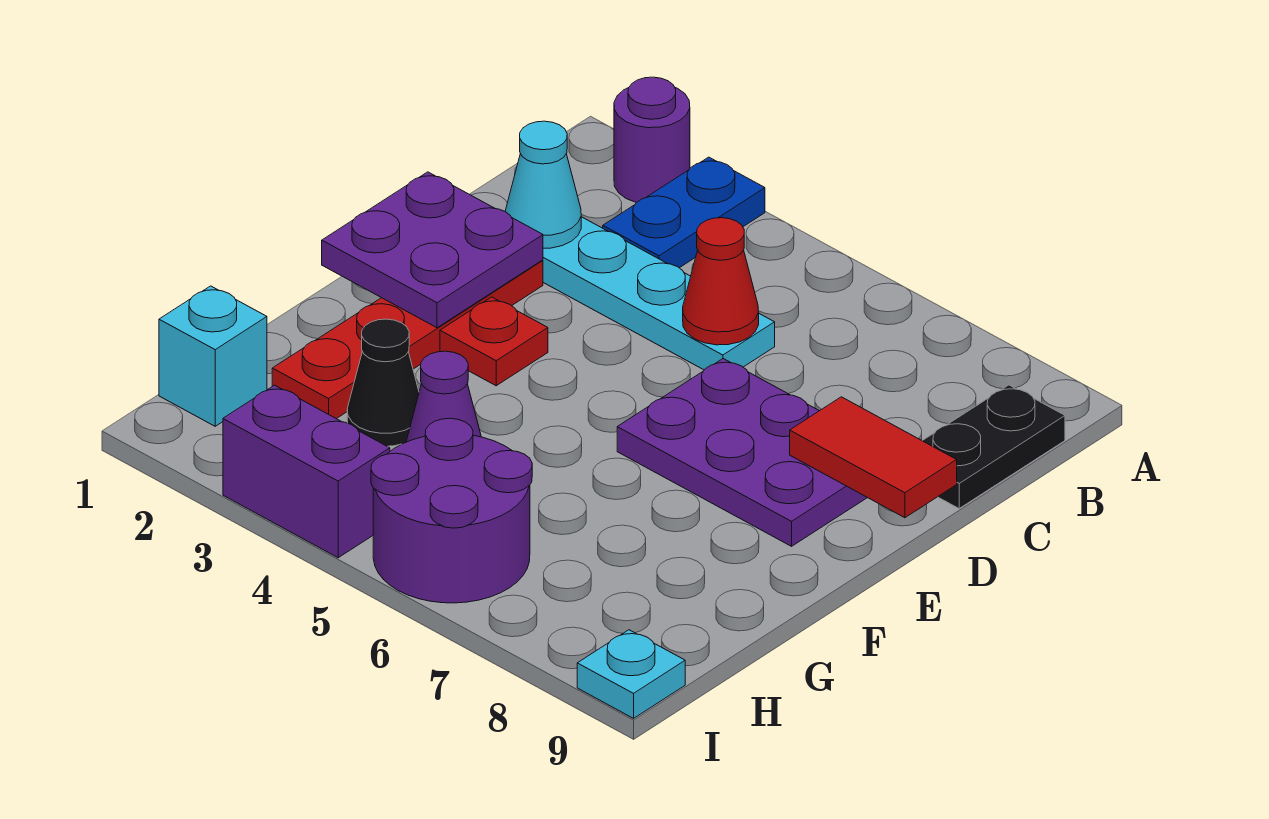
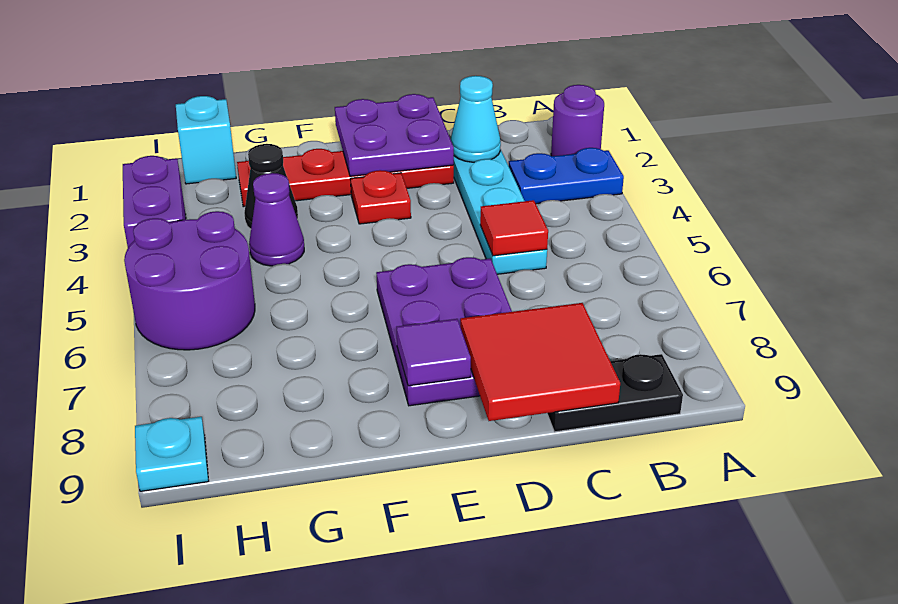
red cone C5 level 2 -> red tile C5 level 2
red tile D8:D9 level 2 -> red tile C8:D9 level 2
none -> purple tile E8 level 2

